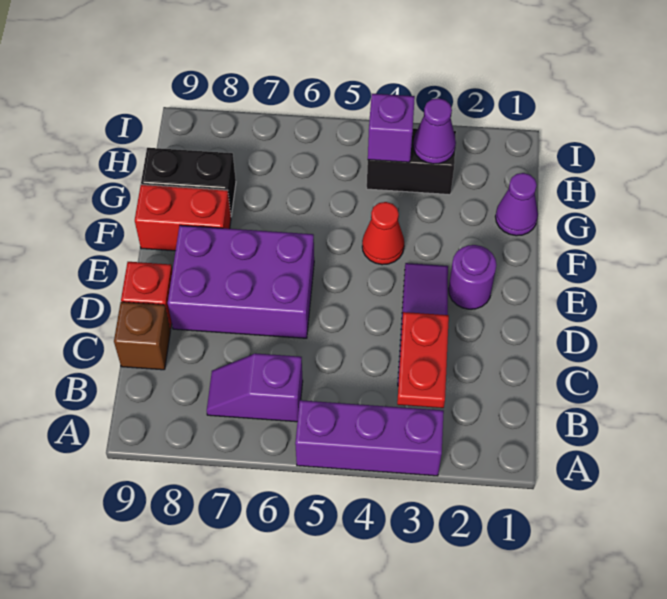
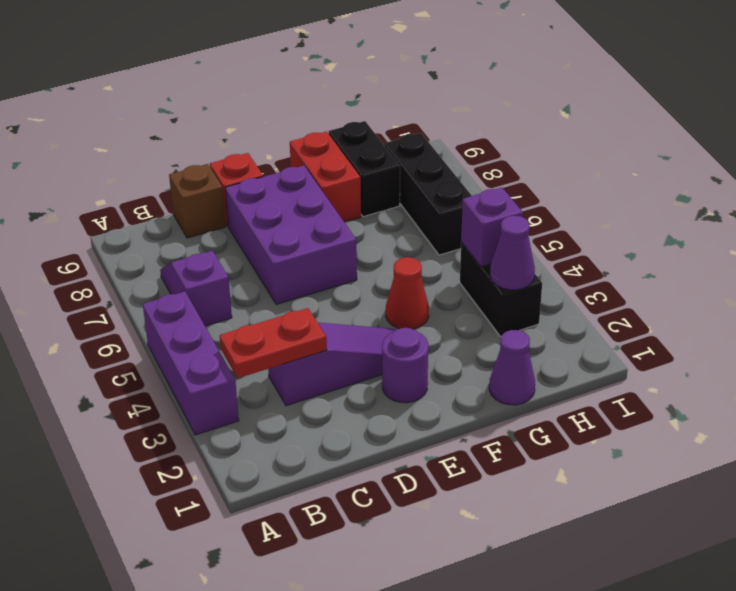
none -> black brick H6:H8 level 1

